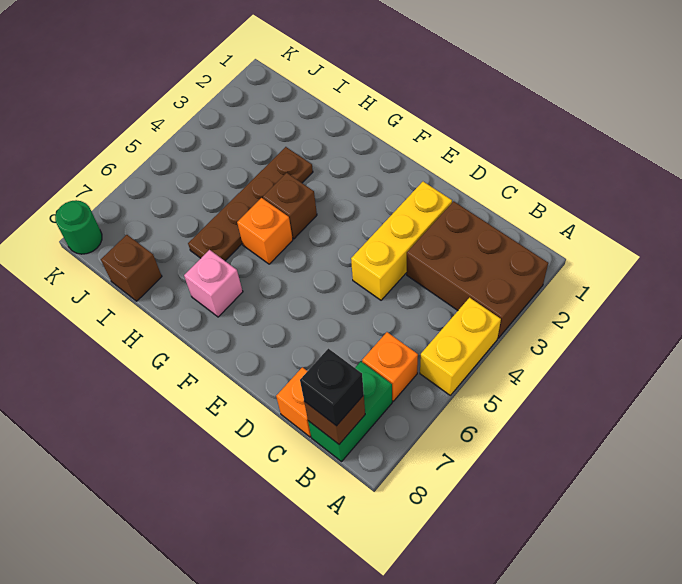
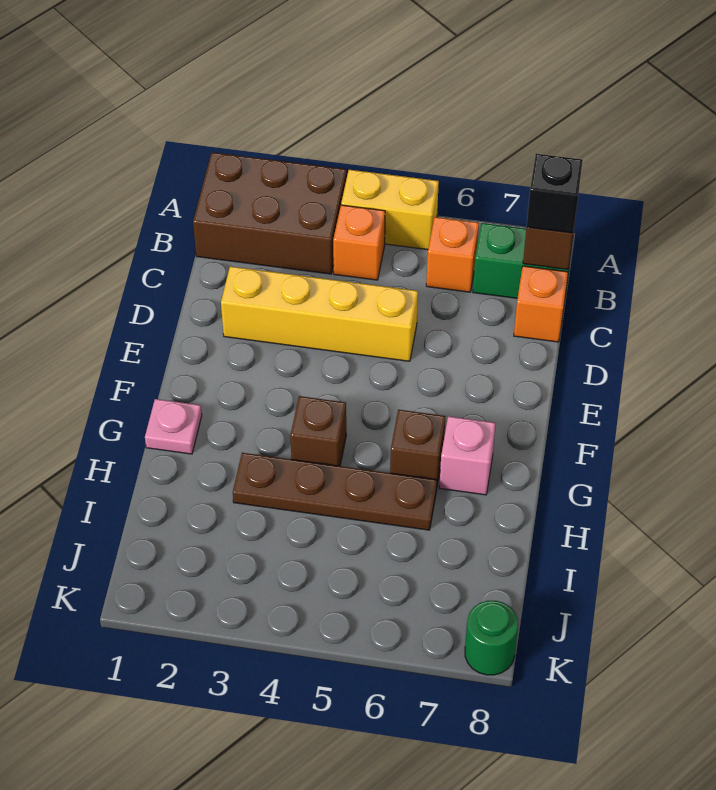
brown brick A2:C3 level 1 -> brown brick A1:B3 level 1
yellow brick D2:D4 level 1 -> yellow brick D2:D5 level 1
none -> pink plate G1 level 1
orange brick G5 level 1 -> orange brick B4 level 1
brown brick I8 level 1 -> brown brick G6 level 1

